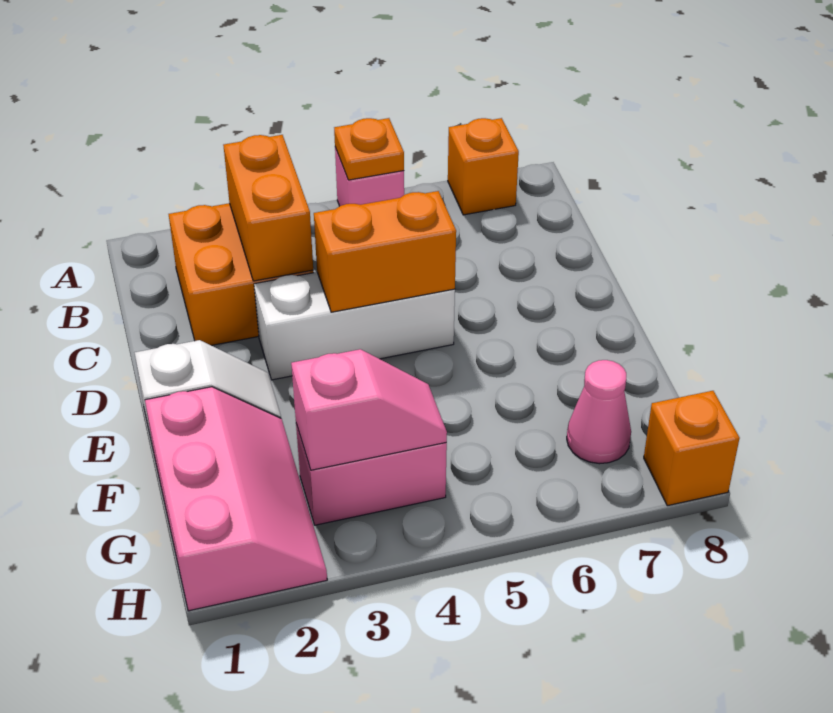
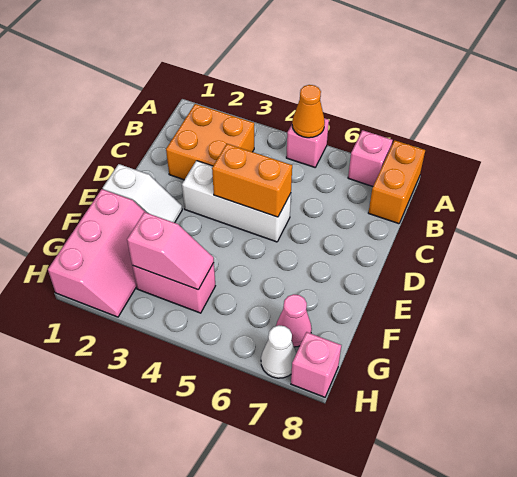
orange plate A5 level 2 -> orange cone A5 level 2
orange brick A7 level 1 -> pink brick A7 level 1
orange brick B3:C3 level 2 -> orange brick A8:B8 level 1
none -> white cone H7 level 1
orange brick H8 level 1 -> pink brick H8 level 1

